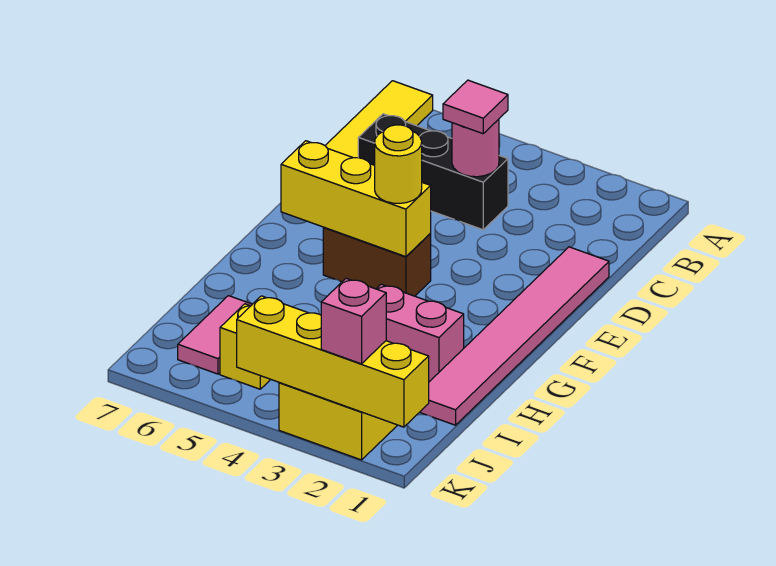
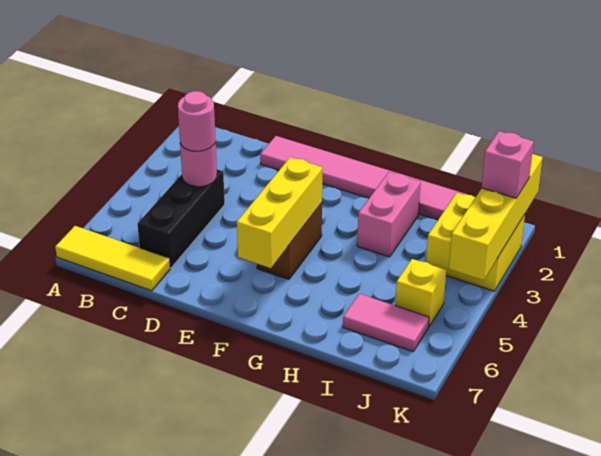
pink tile C4 level 3 -> pink round brick C4 level 3
yellow round brick F4 level 3 -> none

